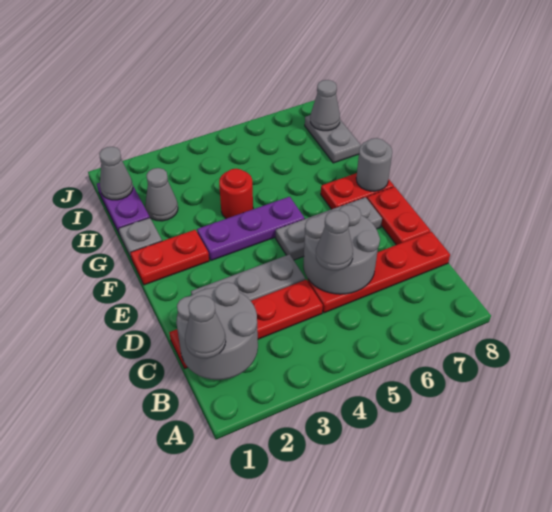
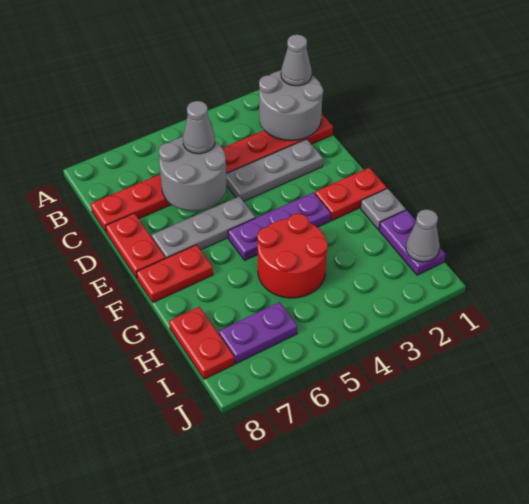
grey round brick F8 level 2 -> none
red round brick G4 level 1 -> red round brick G4:H5 level 1
grey cone H2 level 1 -> none
grey plate H8:I8 level 1 -> red plate H8:I8 level 1
none -> purple plate I6:I7 level 1
grey cone I8 level 2 -> none

